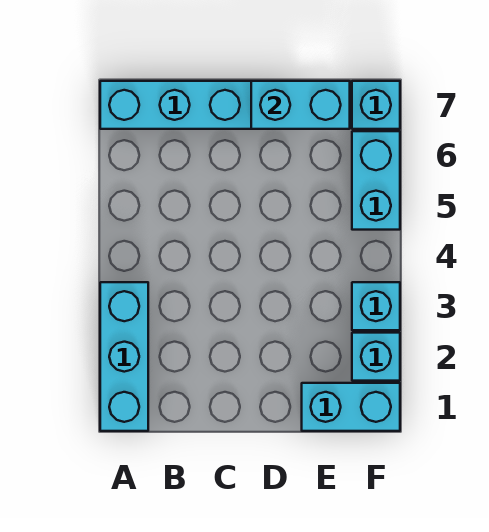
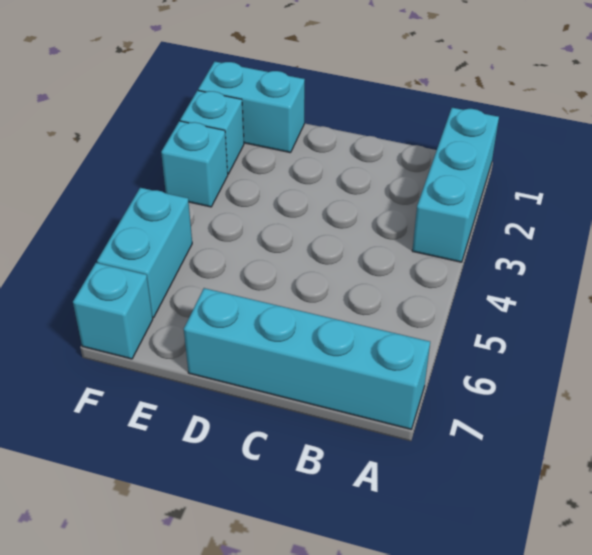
cyan brick D7:E7 level 2 -> none

